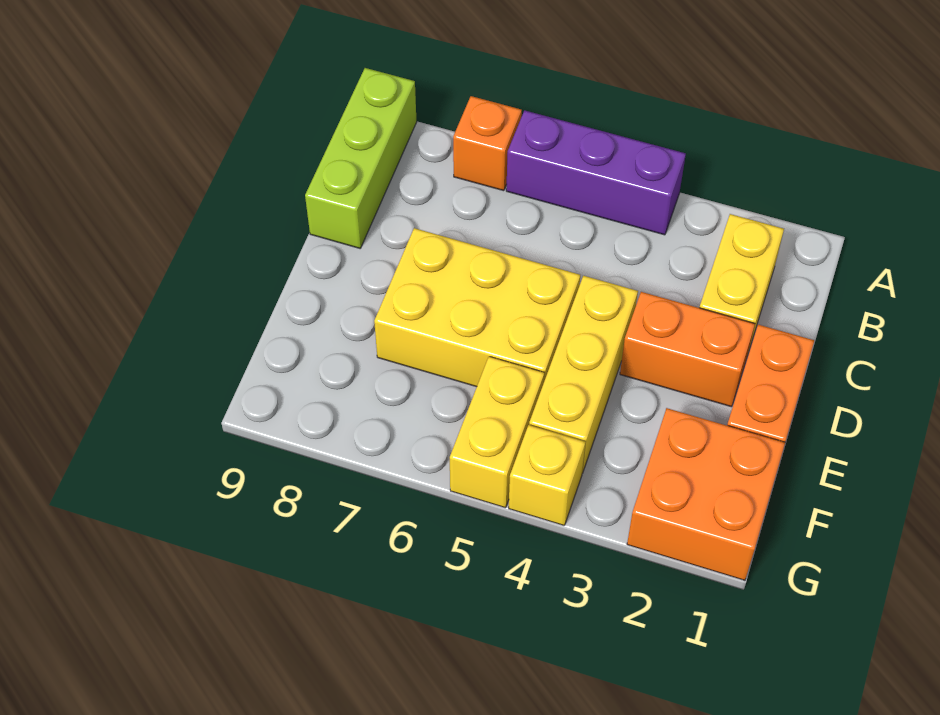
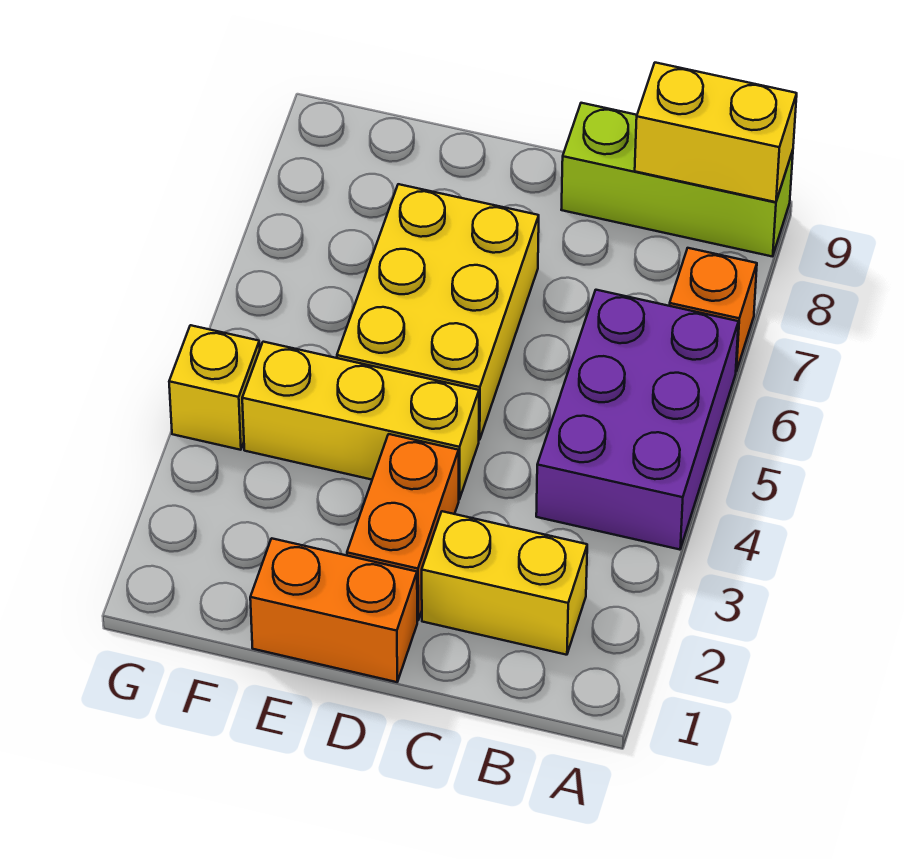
purple brick A4:A6 level 1 -> purple brick A4:B6 level 1
orange brick F1:G2 level 1 -> none
yellow brick F5:G5 level 1 -> yellow brick A9:B9 level 2

